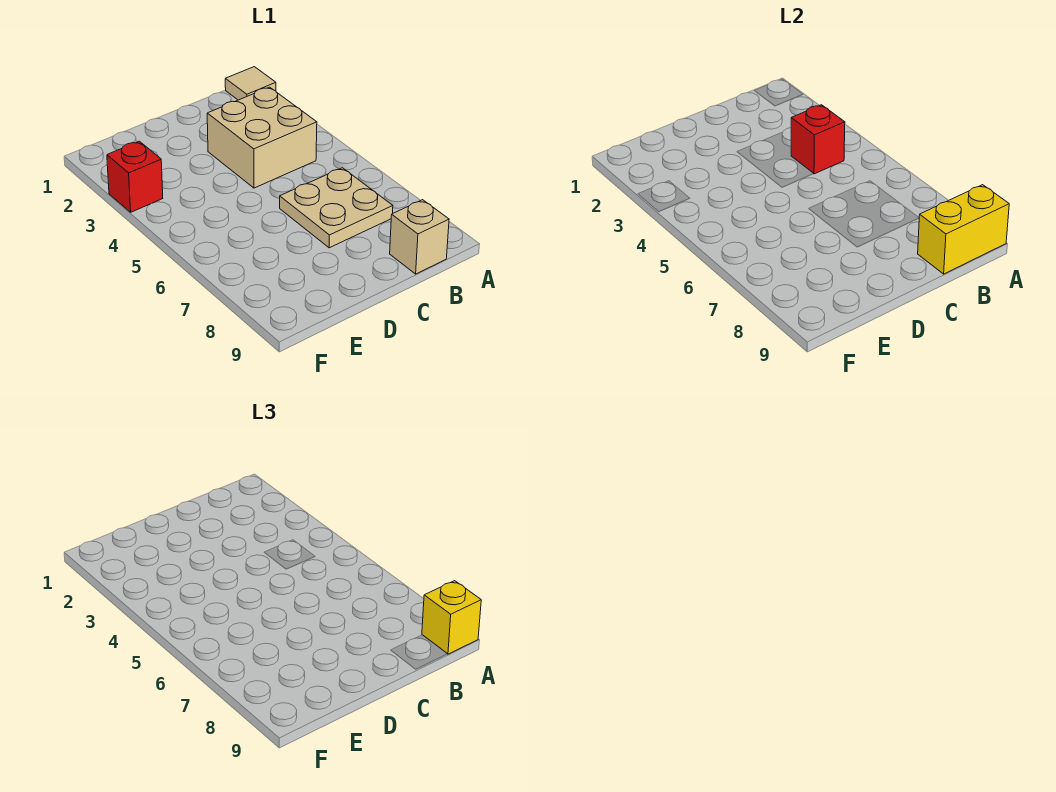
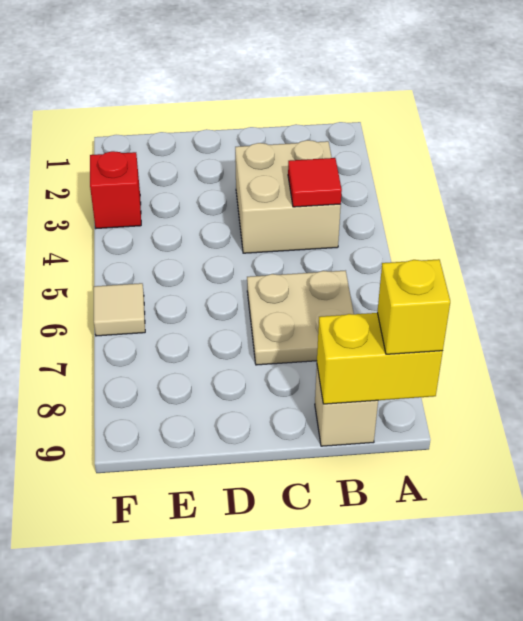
tan tile A1 level 1 -> tan tile F6 level 1
red brick B4 level 2 -> red tile B4 level 2

